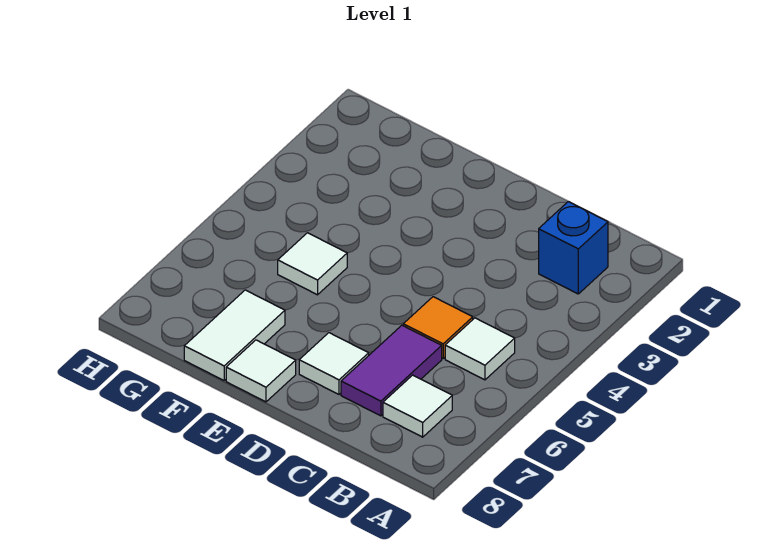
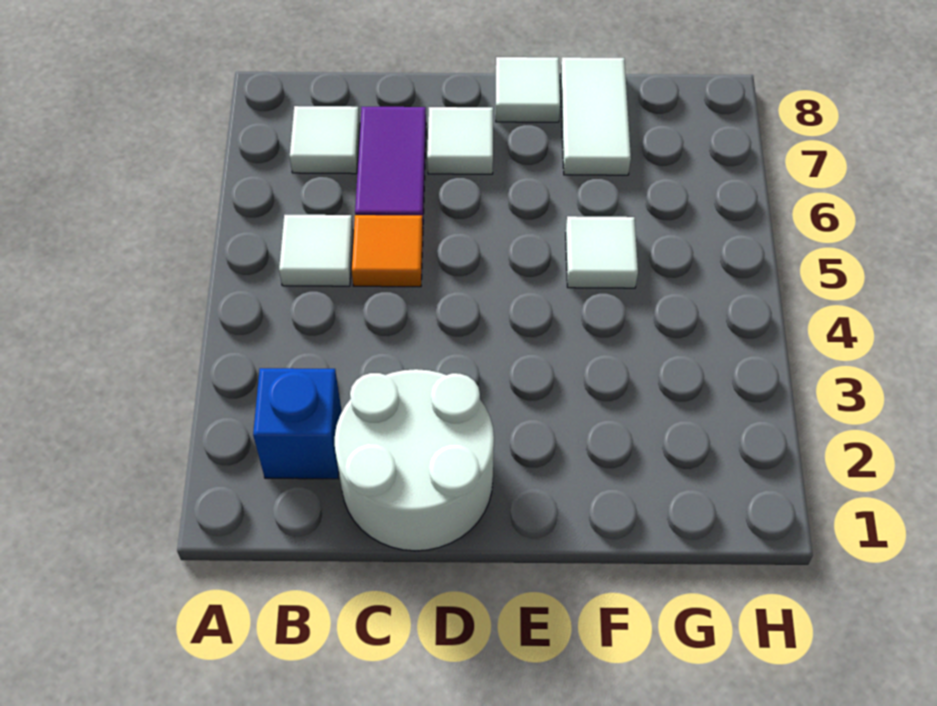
none -> white round brick C1:D2 level 1

